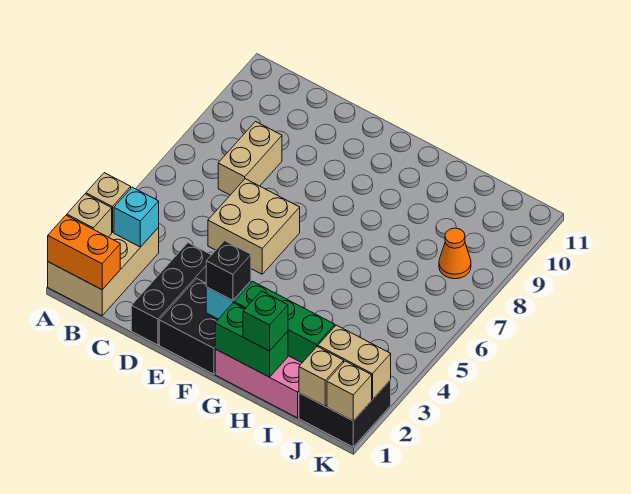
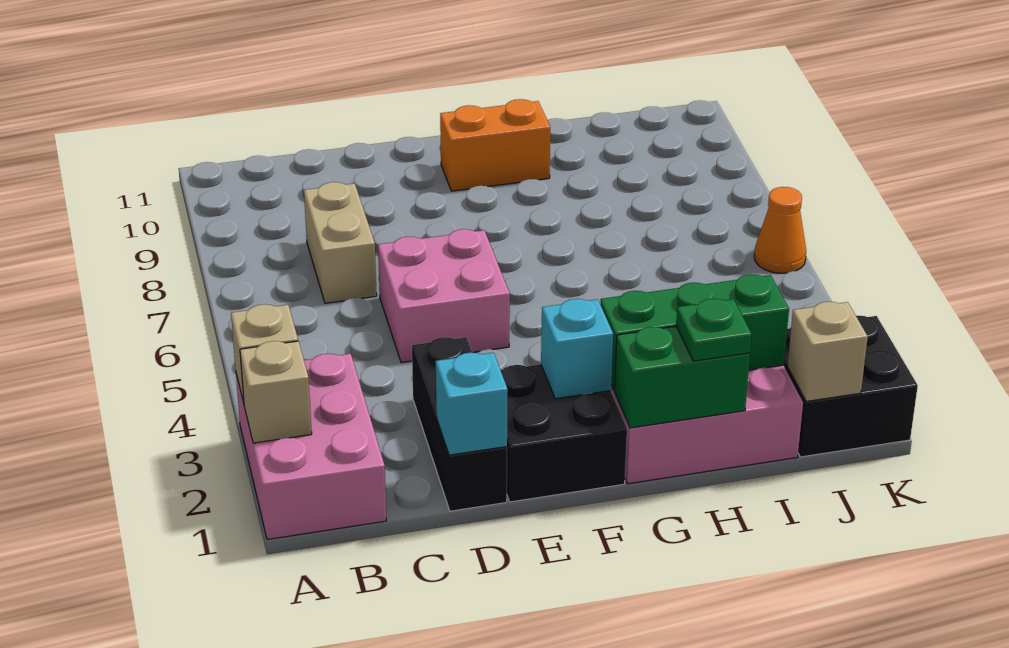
tan brick A1:B3 level 1 -> pink brick A1:B3 level 1
orange brick A1:B1 level 2 -> orange brick F10:G10 level 1
cyan brick B3 level 2 -> cyan brick D1 level 2
tan brick D5:E6 level 1 -> pink brick D5:E6 level 1
black brick F2 level 3 -> none
green brick H1 level 3 -> green plate H1 level 3
tan brick J2:K2 level 2 -> none
orange cone J8 level 1 -> orange cone K6 level 1
tan brick K1 level 2 -> none

